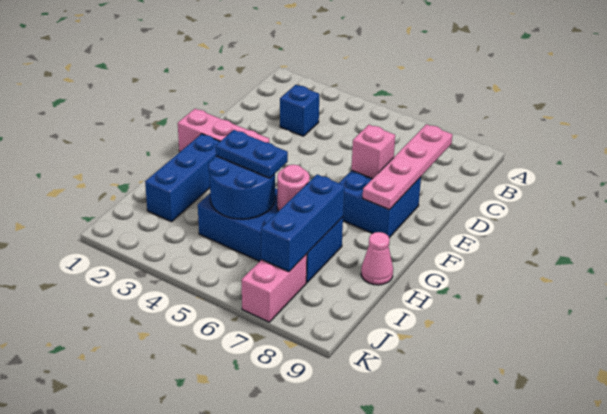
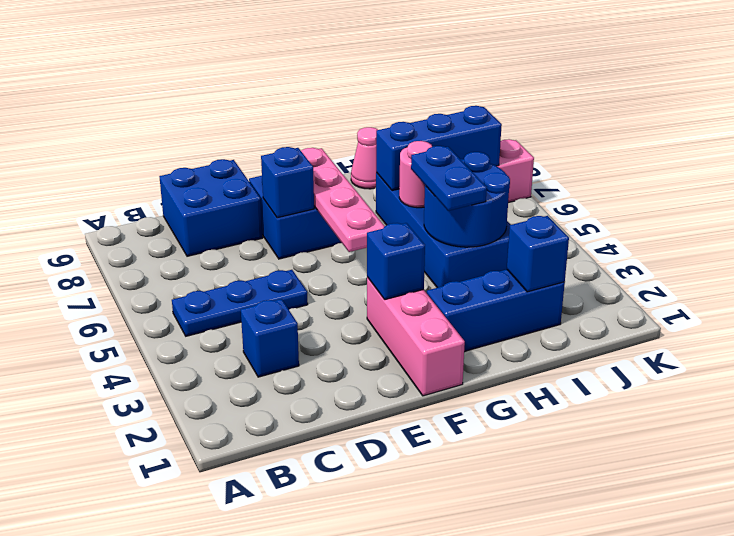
none -> blue plate B5:D5 level 1
none -> blue brick C8:D9 level 1
pink plate C8:F8 level 2 -> pink plate F5:F8 level 2
pink brick E7 level 2 -> blue brick E7 level 2
none -> blue brick F3 level 2
none -> blue brick I2 level 2

